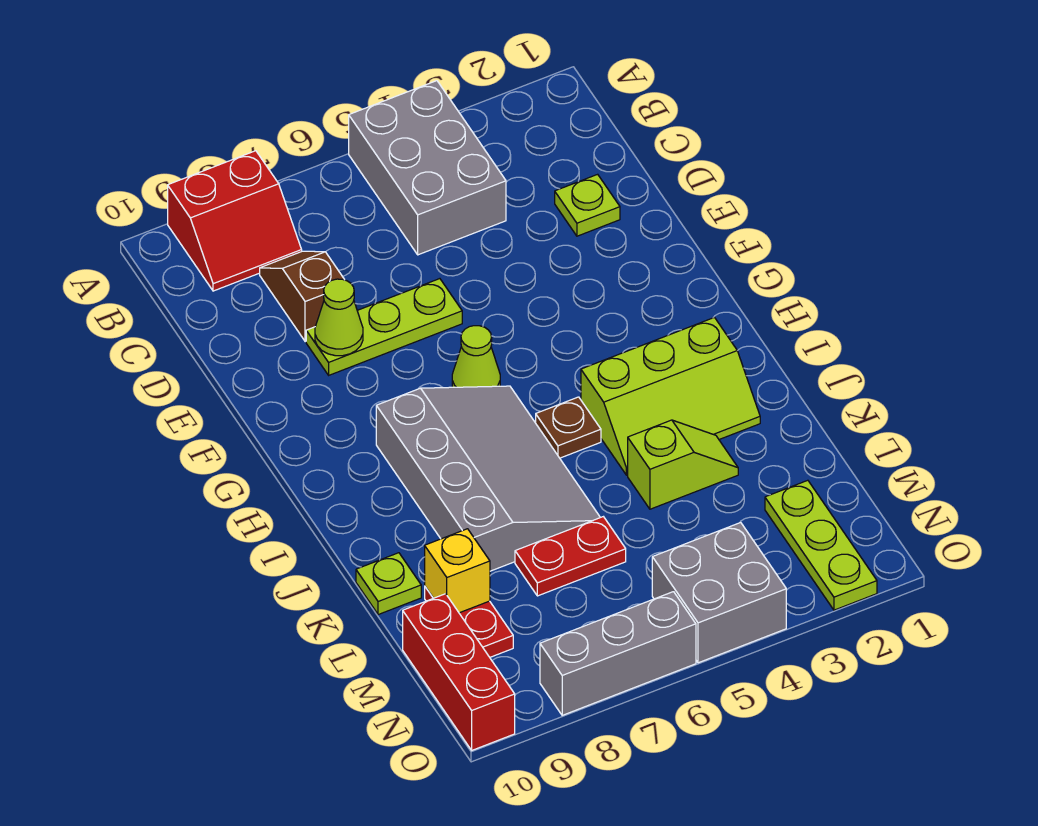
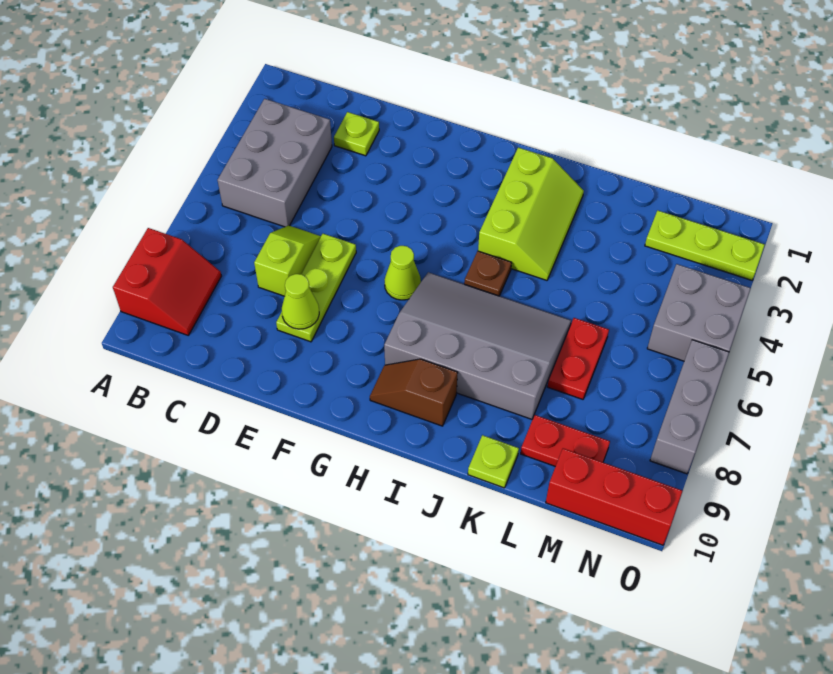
grey brick A4:C5 level 1 -> grey brick B3:C5 level 1
brown slope C8:D8 level 1 top D -> brown slope H9:I9 level 1 top I
lime slope K3:K4 level 1 top 4 -> lime slope D6:D7 level 1 top 7
yellow brick L9 level 2 -> none

